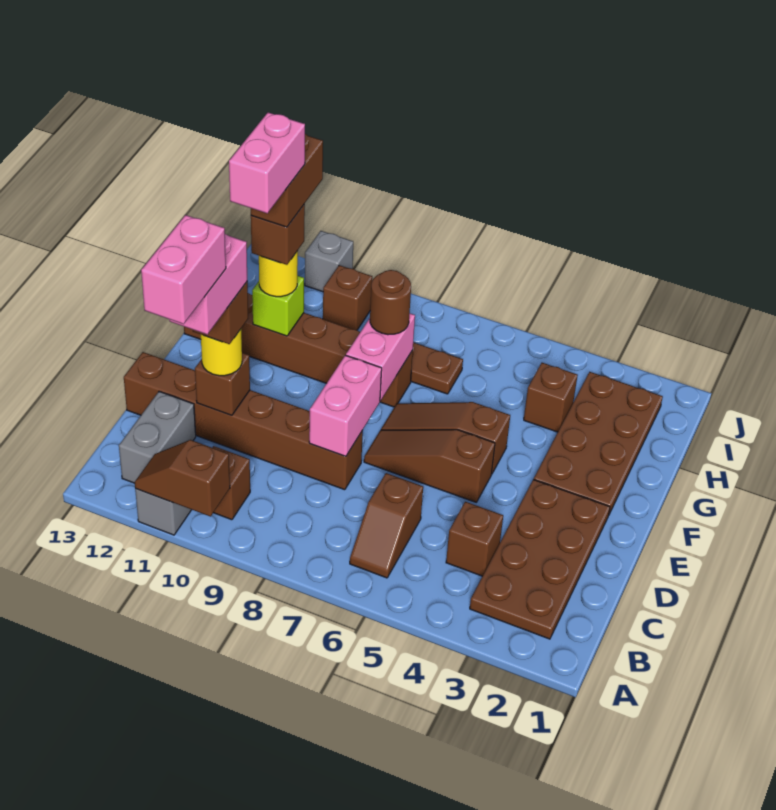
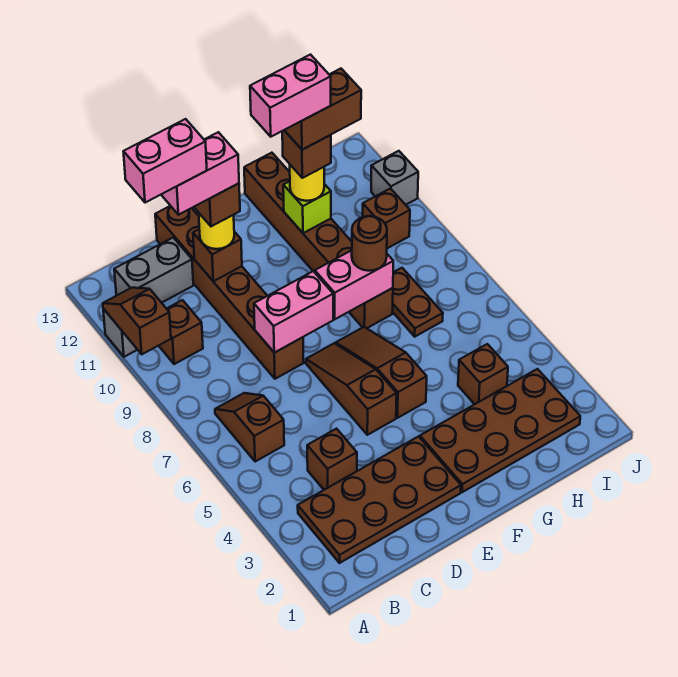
brown slope B6:C6 level 1 top C -> brown slope B6:B7 level 1 top 6

